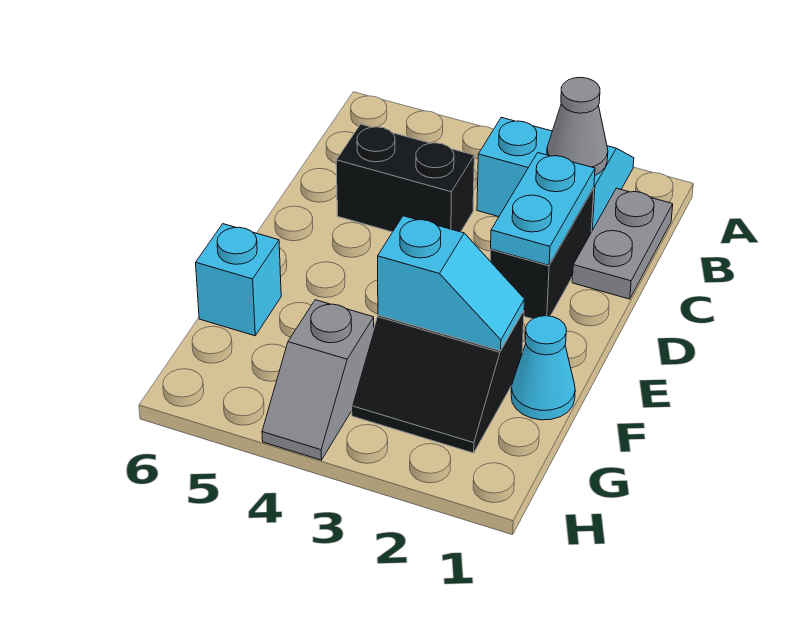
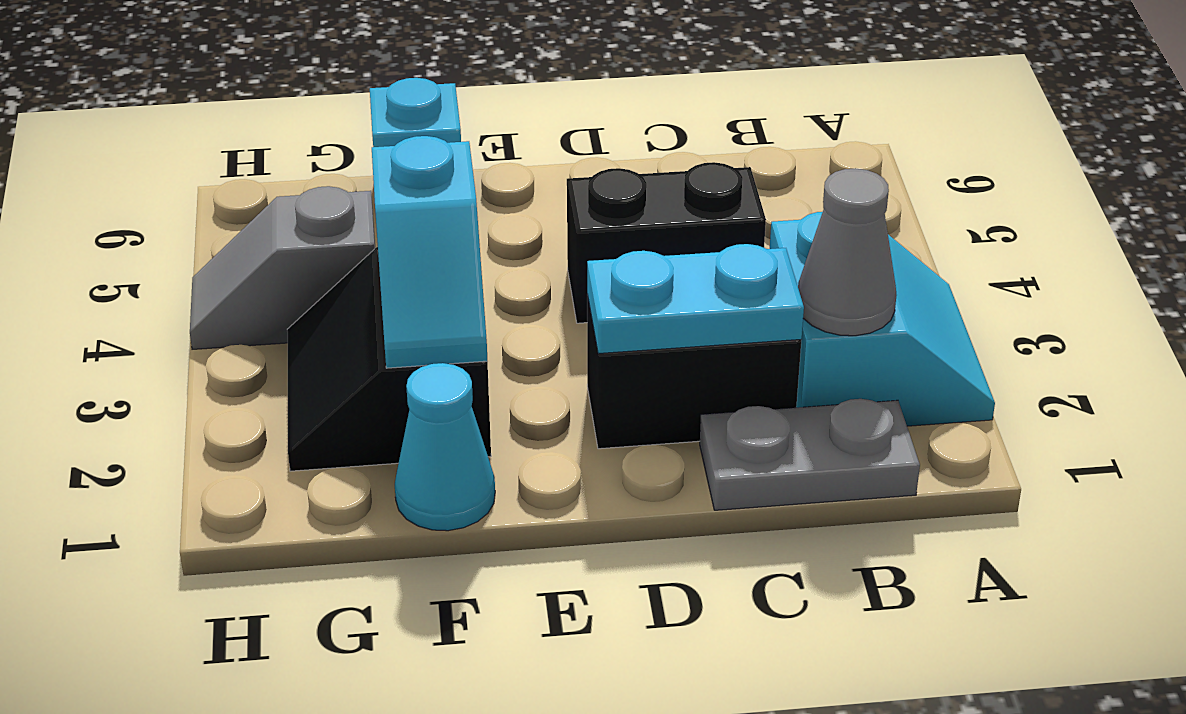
black brick C4:C5 level 1 -> black brick C4:D4 level 1

